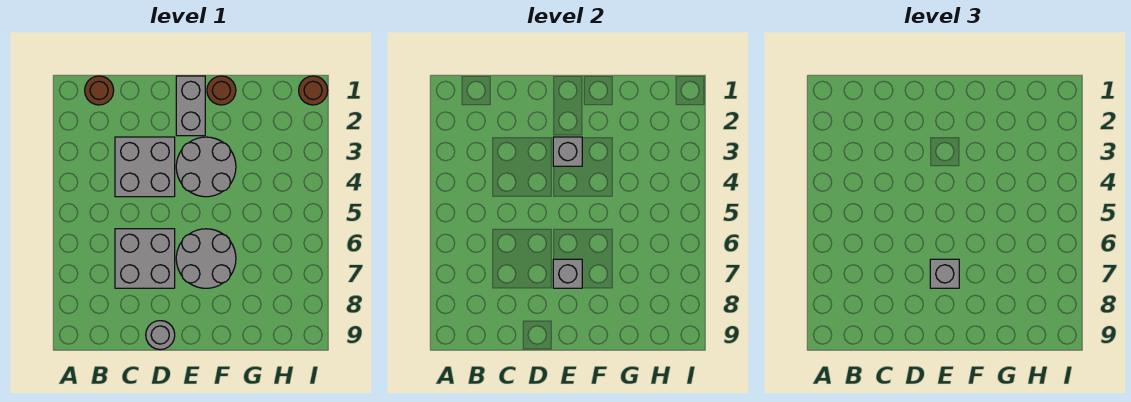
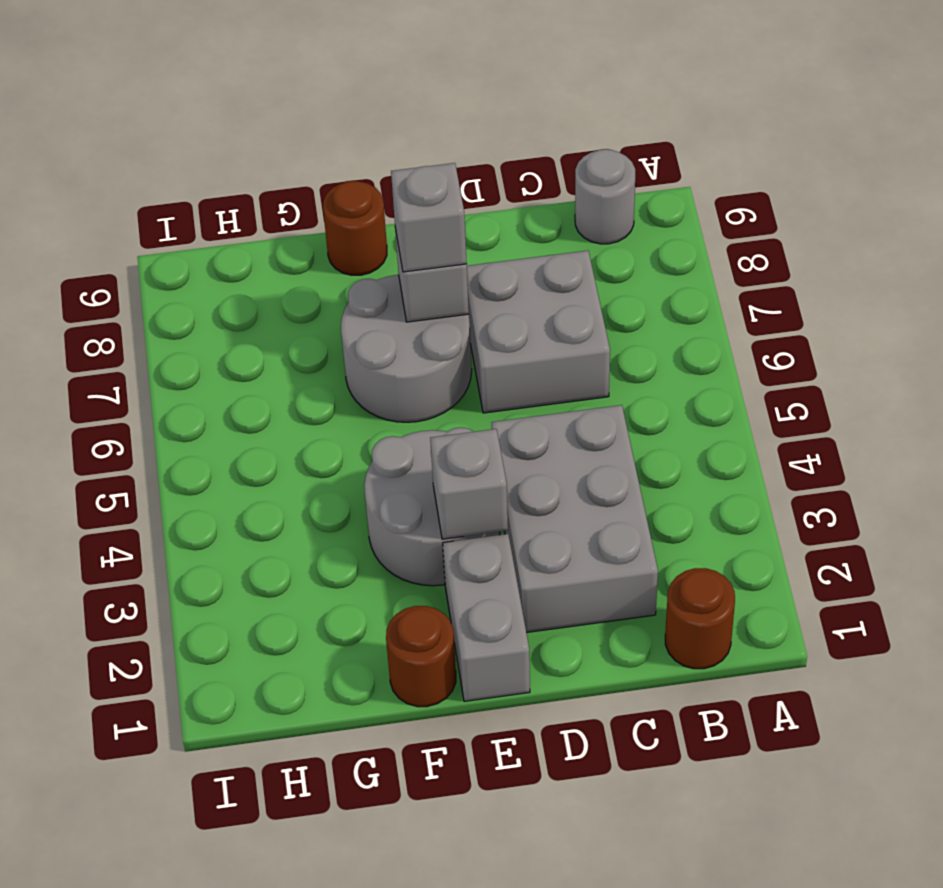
grey brick C3:D4 level 1 -> grey brick C2:D4 level 1
grey round brick D9 level 1 -> grey round brick B9 level 1
brown round brick I1 level 1 -> brown round brick F9 level 1

